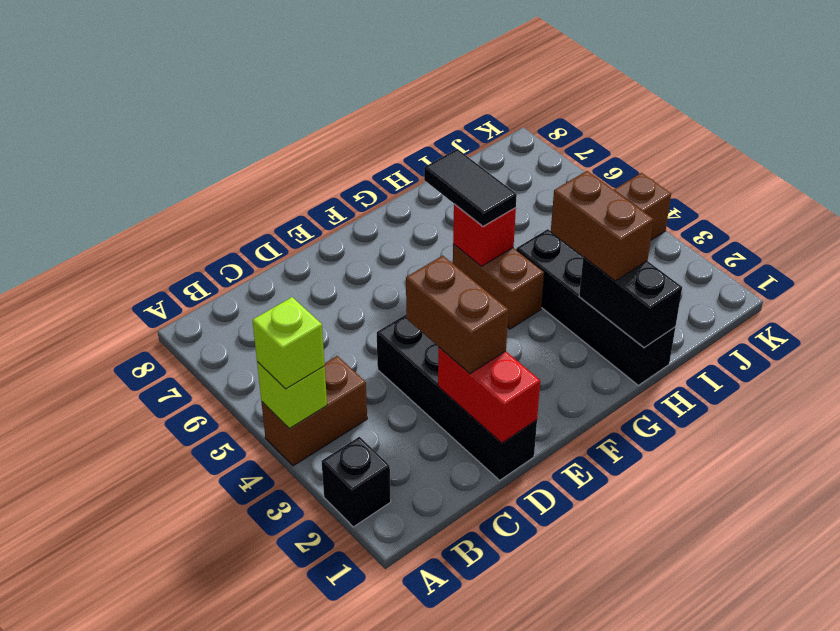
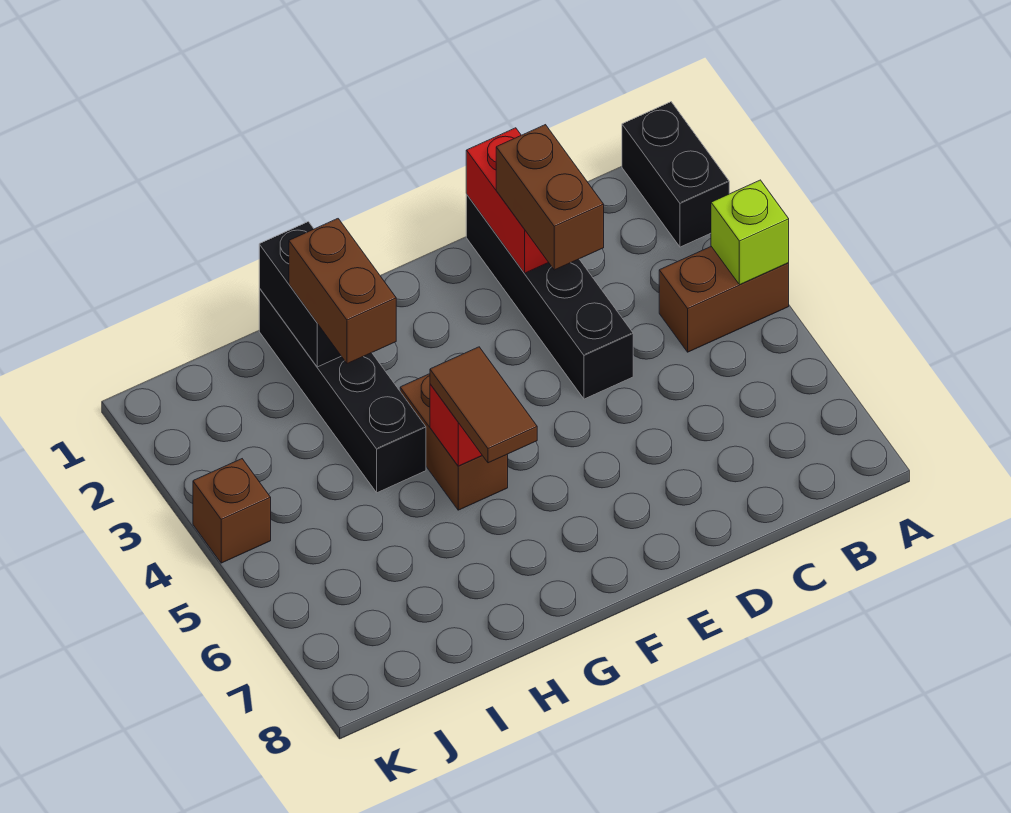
black brick A2 level 1 -> black brick A1:A2 level 1
lime brick A4 level 3 -> none
black tile G5:G6 level 3 -> brown tile G5:G6 level 3

